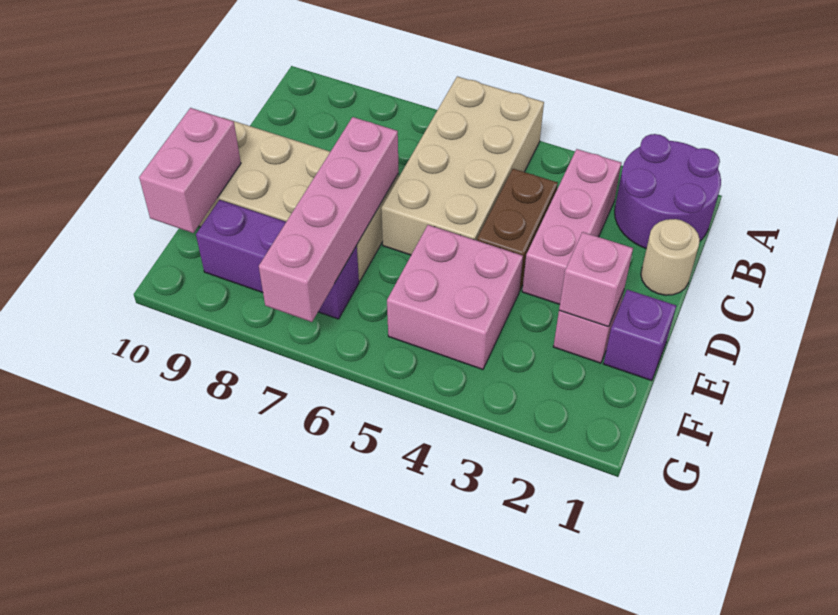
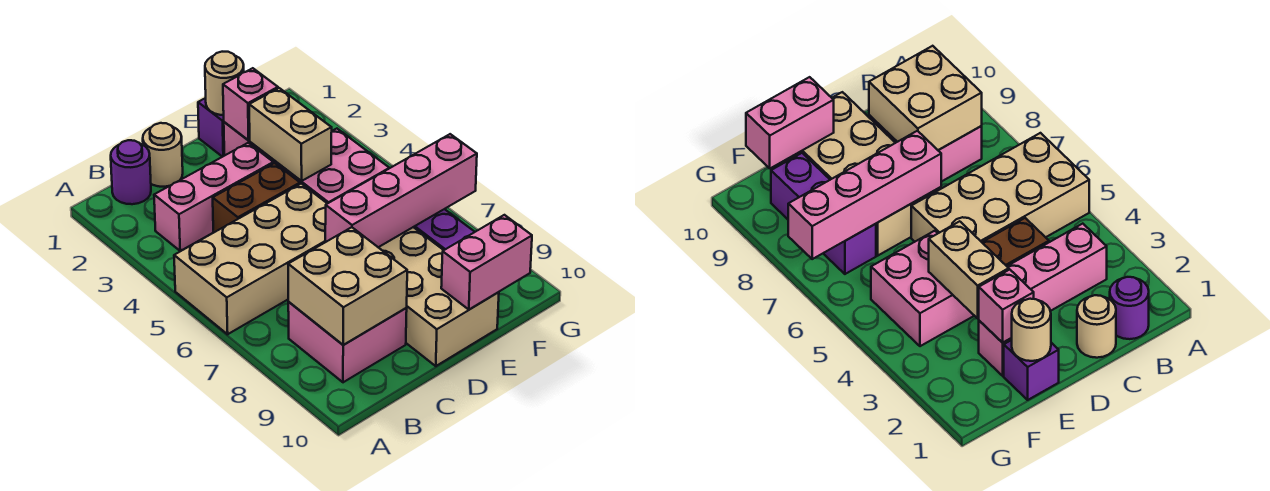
purple round brick A1:B2 level 1 -> purple round brick B1 level 1
none -> pink brick B8:C9 level 1
none -> tan brick B8:C9 level 2
none -> tan round brick E1 level 2
none -> tan brick E3:E4 level 2

